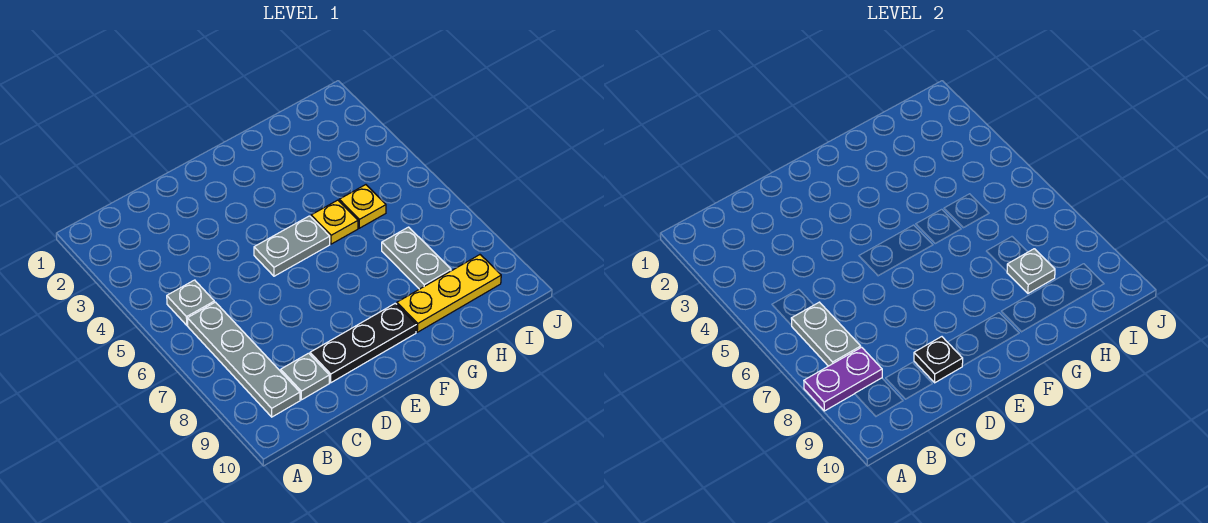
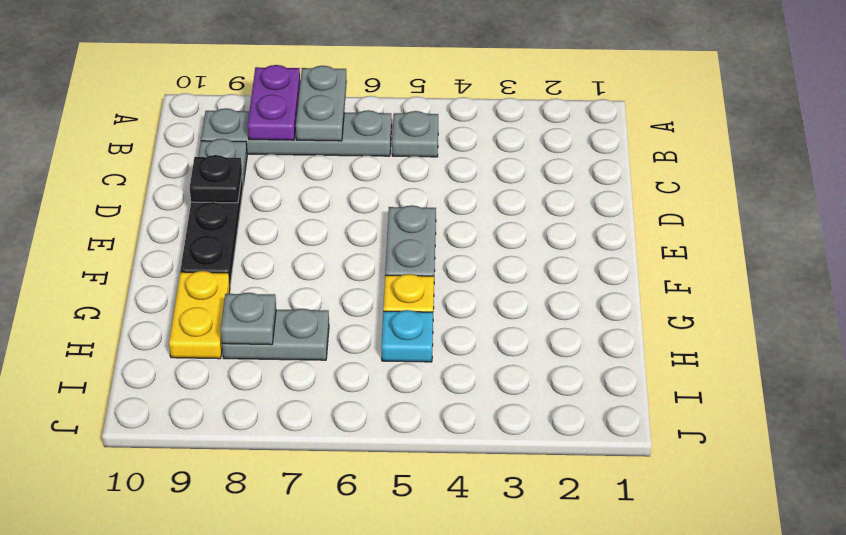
grey plate B6:B7 level 2 -> grey plate A7:B7 level 2
yellow plate G9:I9 level 1 -> yellow plate G9:H9 level 1
yellow plate H5 level 1 -> cyan plate H5 level 1

